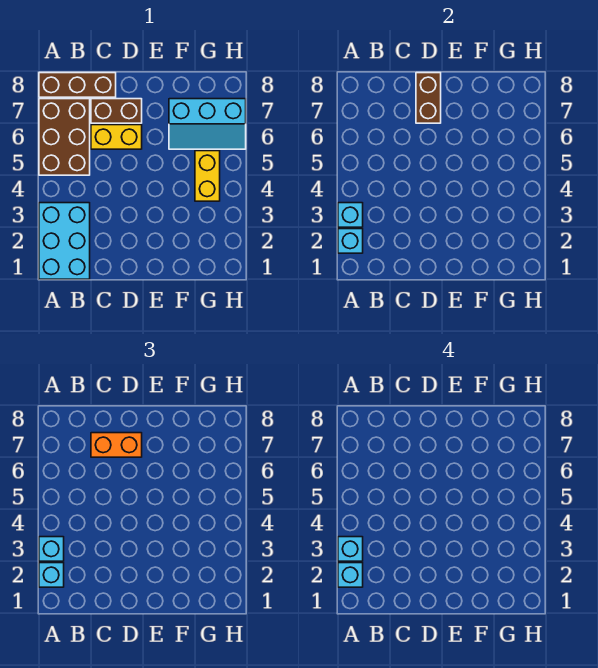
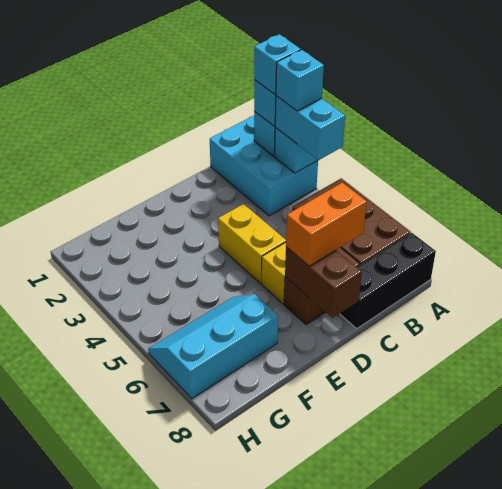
cyan brick A3 level 3 -> cyan brick A3:A4 level 3
brown brick A8:C8 level 1 -> black brick A8:C8 level 1
yellow brick G4:G5 level 1 -> yellow brick D4:D5 level 1

